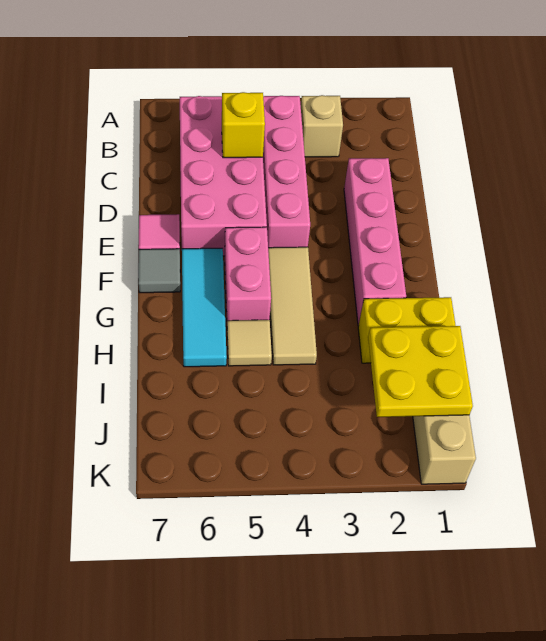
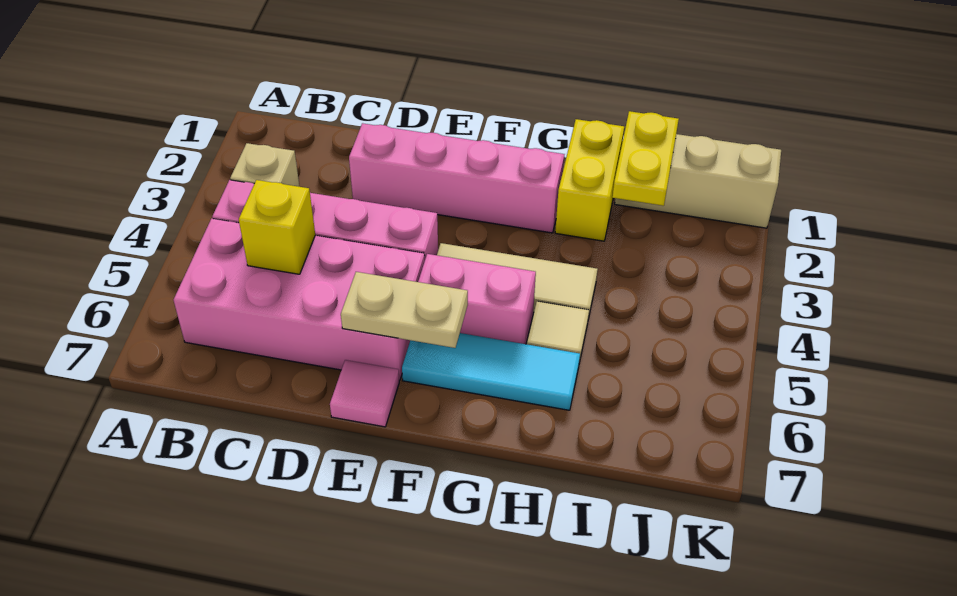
none -> tan plate E6:F6 level 2
grey tile F7 level 1 -> none
yellow plate I1:J2 level 2 -> yellow plate I1:I2 level 2

